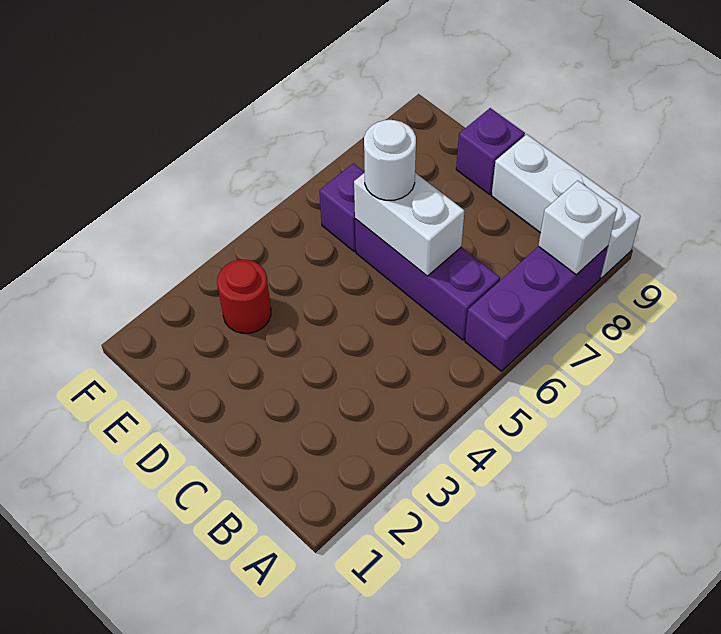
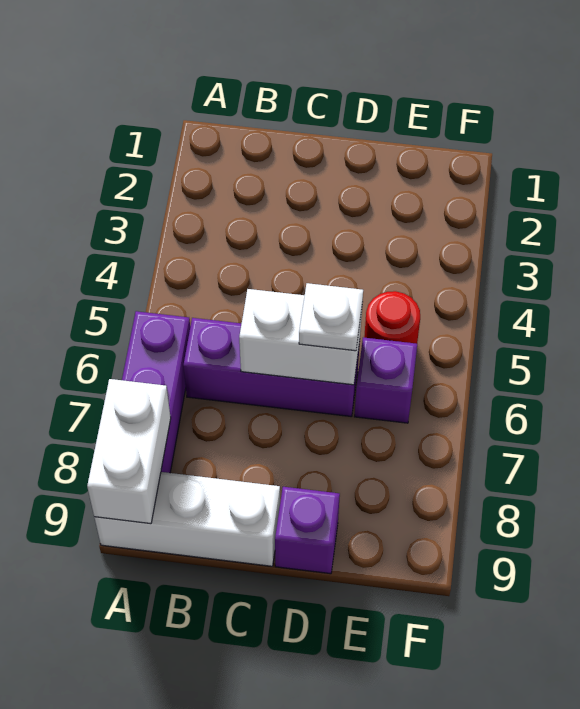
white brick A8 level 2 -> white brick A8:A9 level 2
white round brick D6 level 3 -> white plate D6 level 3
red round brick E3 level 1 -> red round brick E5 level 1

